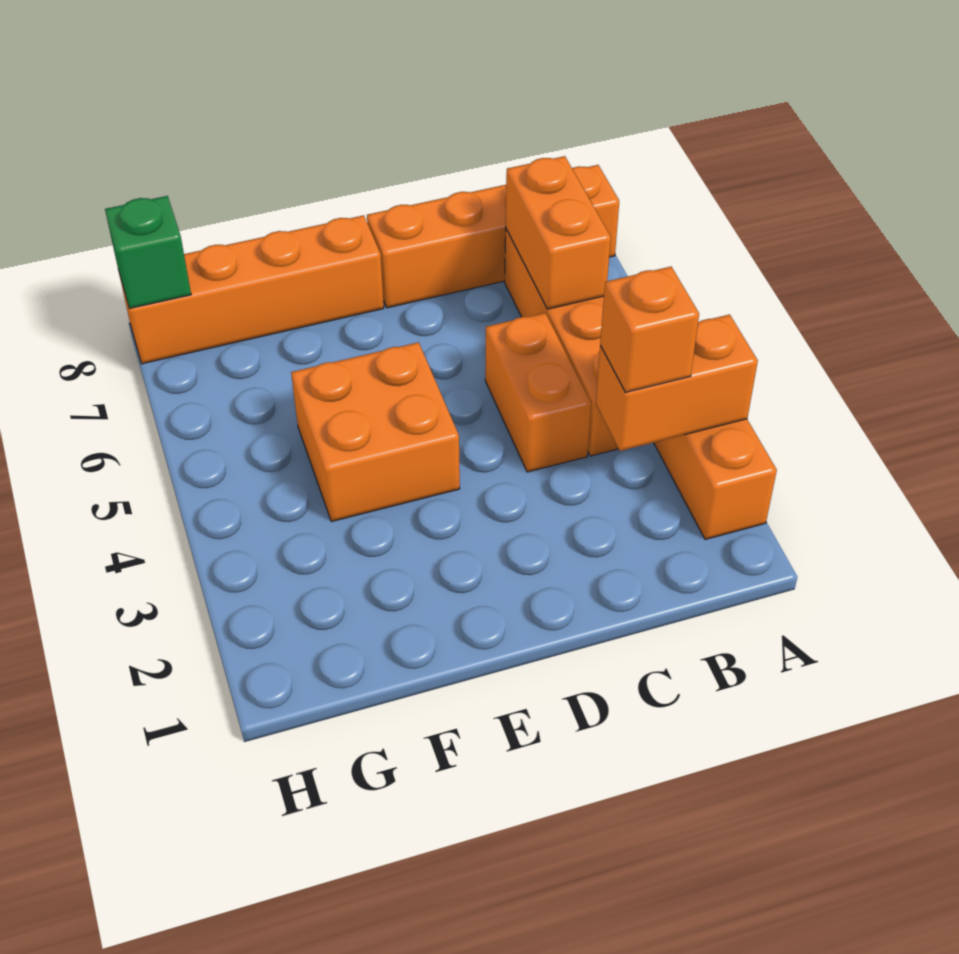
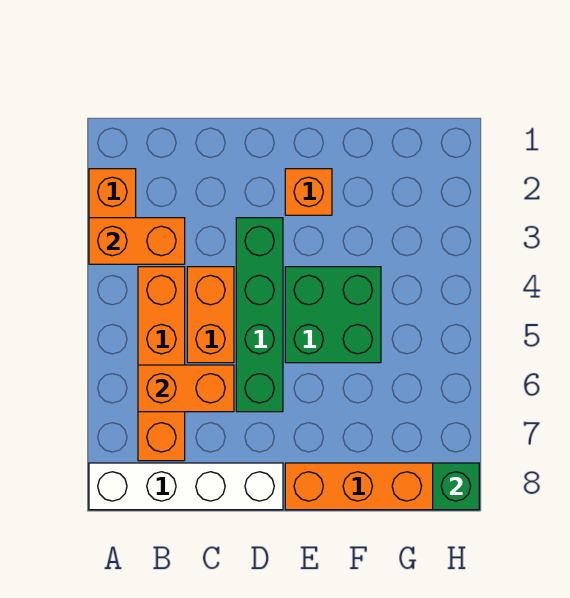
orange brick A8:D8 level 1 -> white brick A8:D8 level 1
orange brick B3 level 3 -> orange brick E2 level 1
orange brick B6:B7 level 2 -> orange brick B6:C6 level 2
none -> green brick D3:D6 level 1
orange brick E4:F5 level 1 -> green brick E4:F5 level 1

